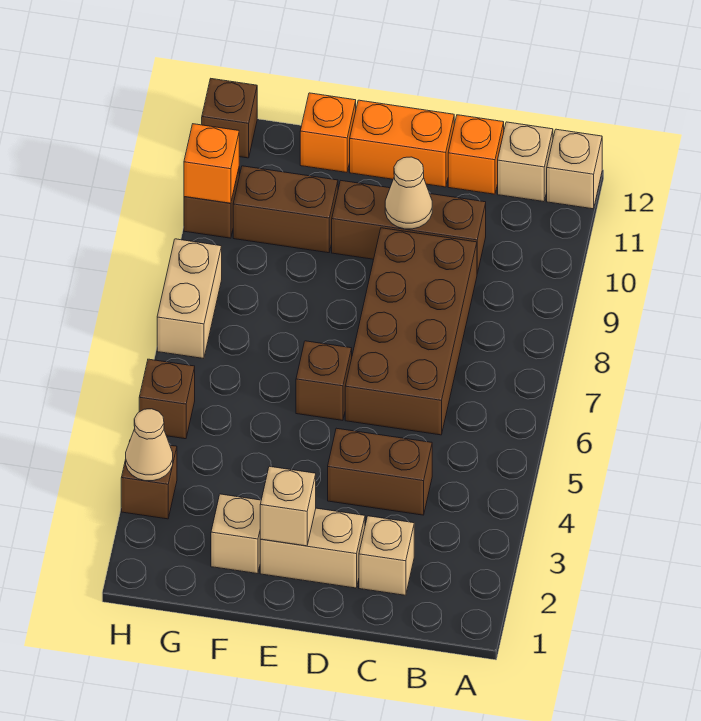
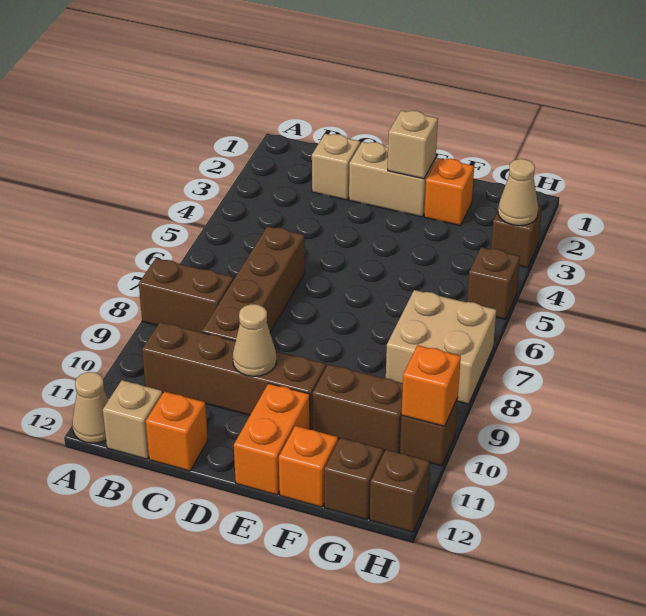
tan brick A12 level 1 -> tan cone A12 level 1
brown brick C4:D4 level 1 -> brown brick A8:B8 level 1
brown brick C6:D9 level 1 -> brown brick C6:C9 level 1
brown brick C10:E10 level 1 -> brown brick B10:E10 level 1
orange brick D12:E12 level 1 -> orange brick E11:E12 level 1
brown brick E6 level 1 -> brown brick G12 level 1
tan brick F2 level 1 -> orange brick F2 level 1
tan brick H7:H8 level 1 -> tan brick G7:H8 level 1

